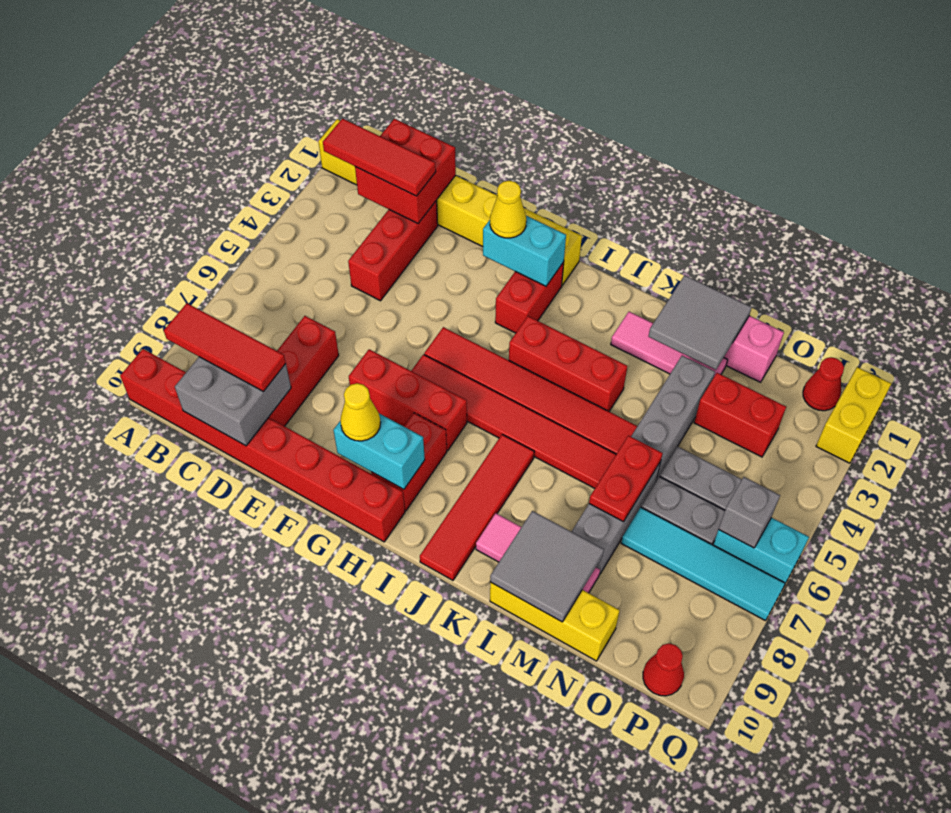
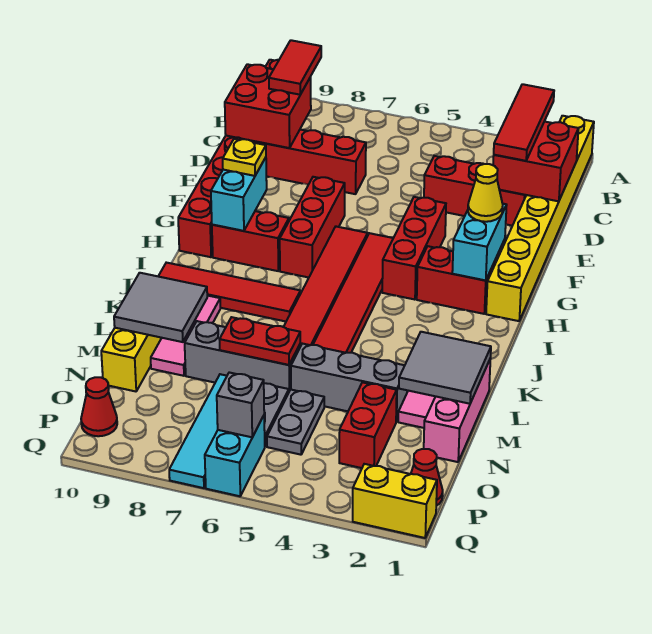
red tile B9:D9 level 3 -> red tile B9:C9 level 3
grey brick C9:D10 level 2 -> red brick C9:D10 level 2
yellow cone G9 level 3 -> yellow plate G9 level 3
red brick I4:K4 level 1 -> red brick F4:H4 level 1

